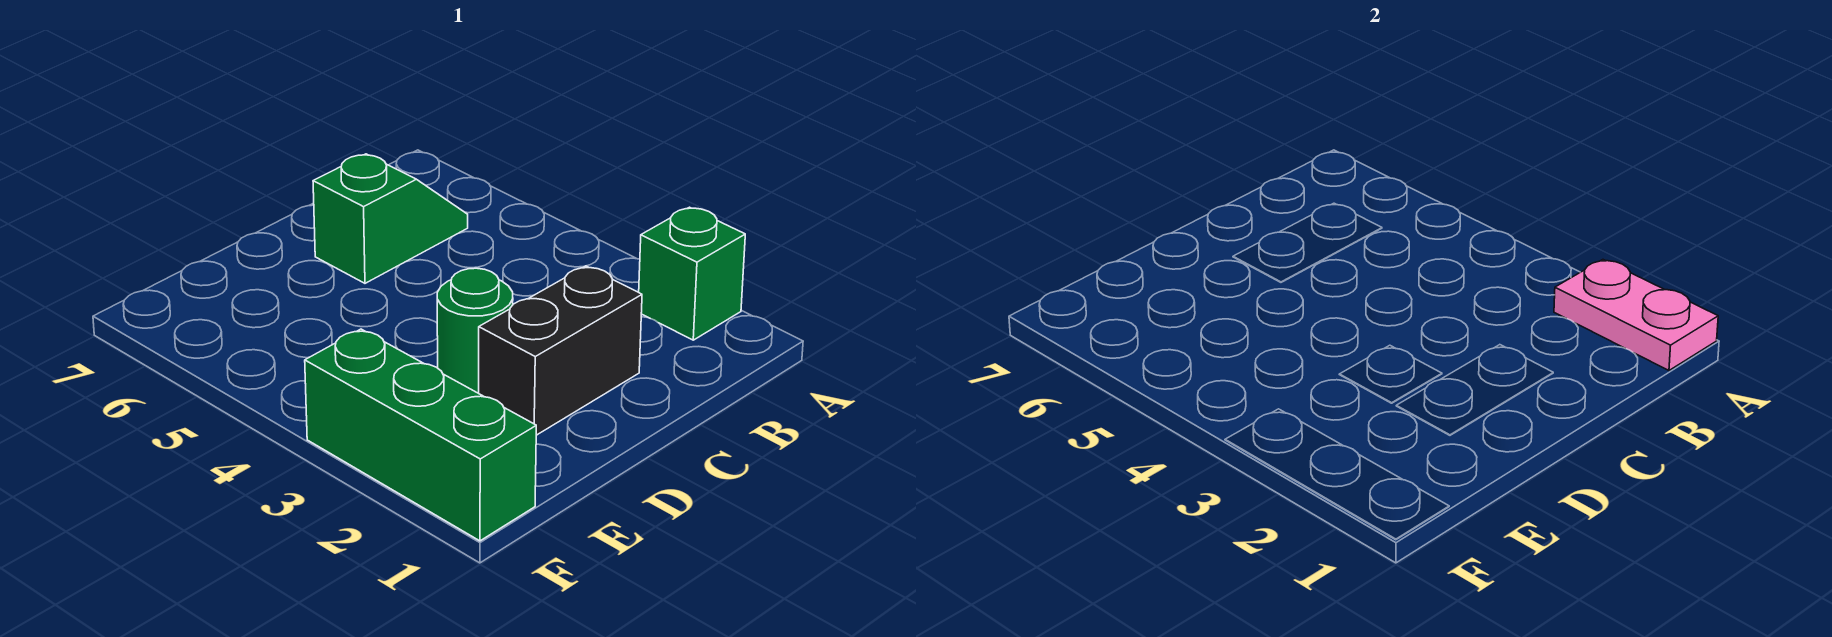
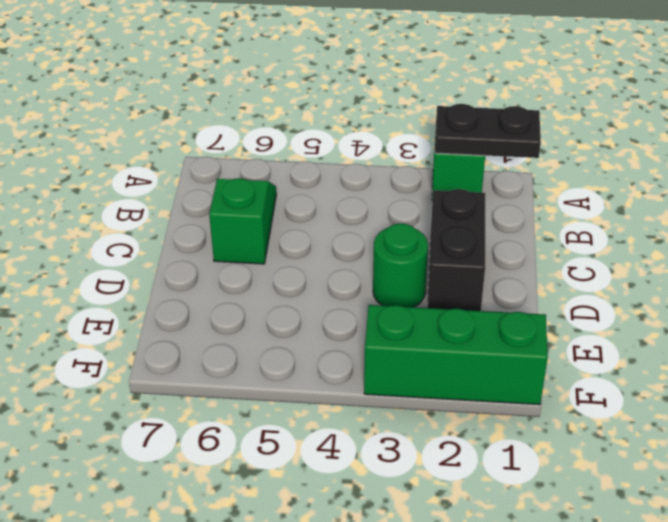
pink plate A1:A2 level 2 -> black plate A1:A2 level 2

